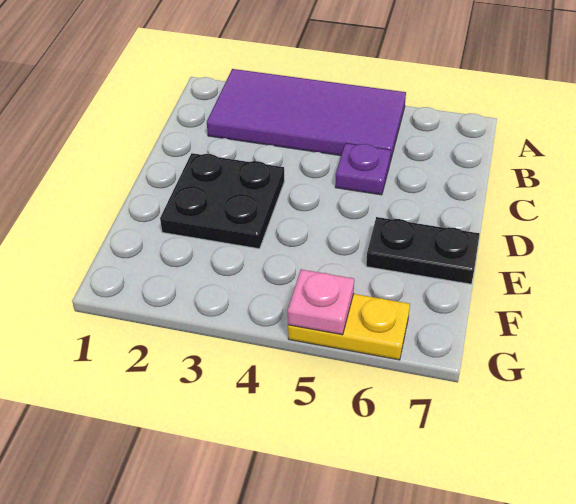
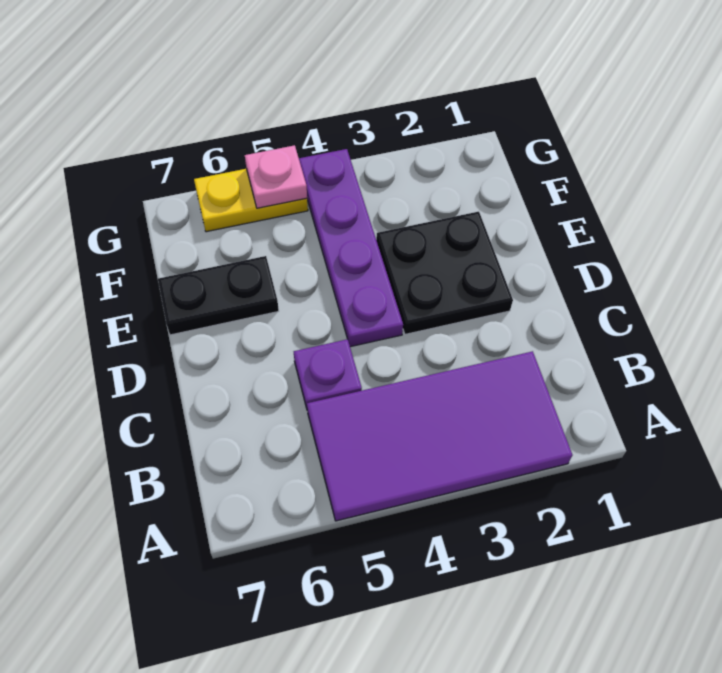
none -> purple plate D4:G4 level 1

